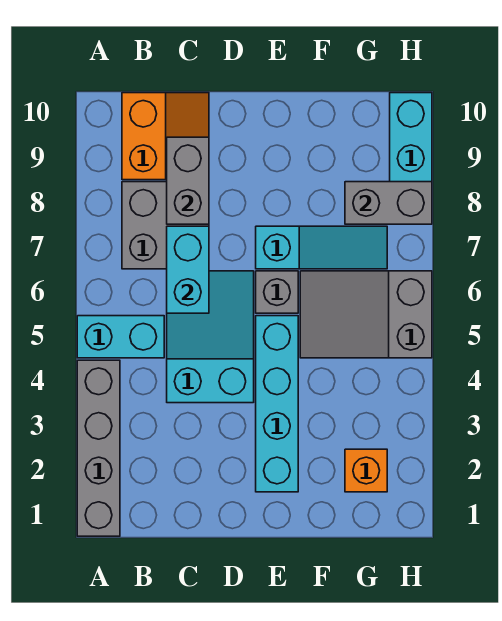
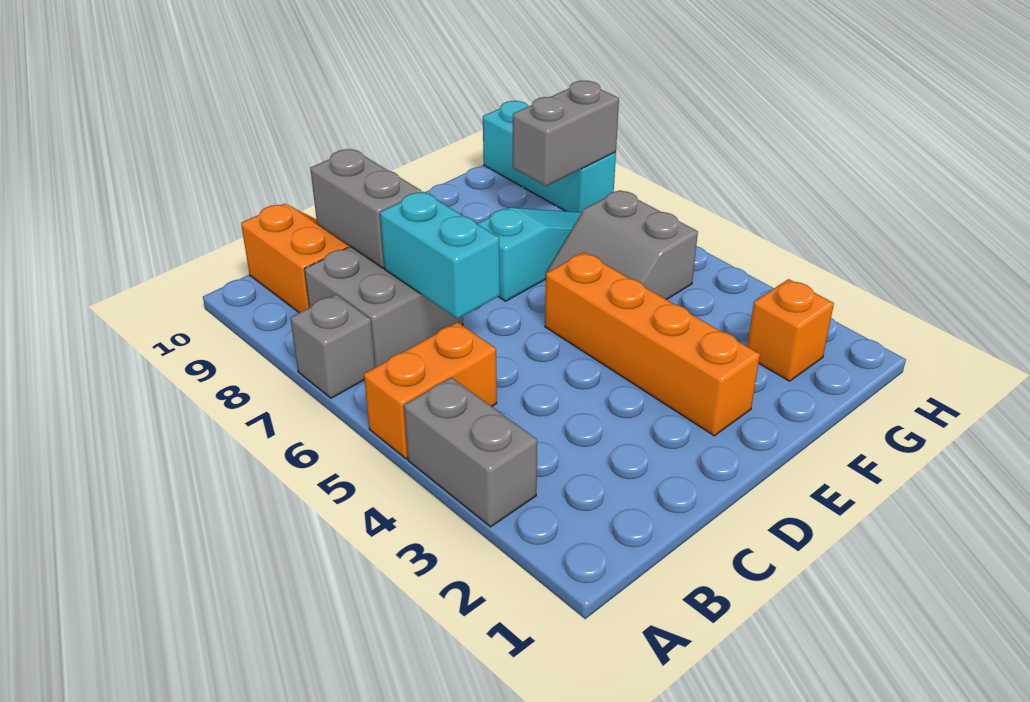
grey brick A1:A4 level 1 -> grey brick A3:A4 level 1
cyan brick A5:B5 level 1 -> orange brick A5:B5 level 1
cyan slope C4:D6 level 1 top 4 -> none
cyan brick E2:E5 level 1 -> orange brick E2:E5 level 1
grey brick E6 level 1 -> grey brick A7 level 1
grey slope F5:H6 level 1 top H -> grey slope F5:G6 level 1 top G

